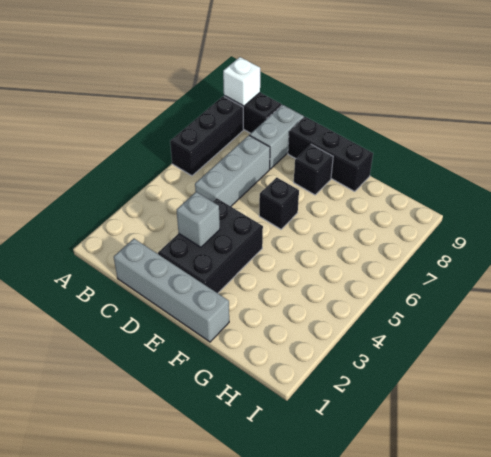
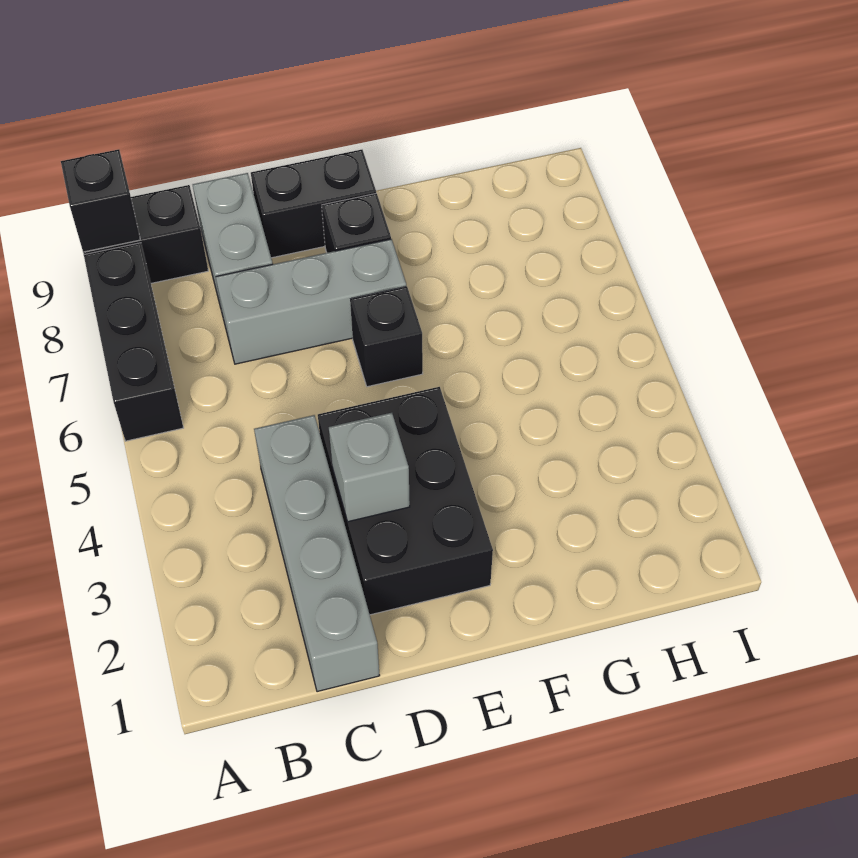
white brick A9 level 2 -> black brick A9 level 2
grey brick C1:F1 level 1 -> grey brick C1:C4 level 1
grey brick C5:C7 level 1 -> grey brick C7:E7 level 1
black brick D9:F9 level 1 -> black brick D9:E9 level 1

